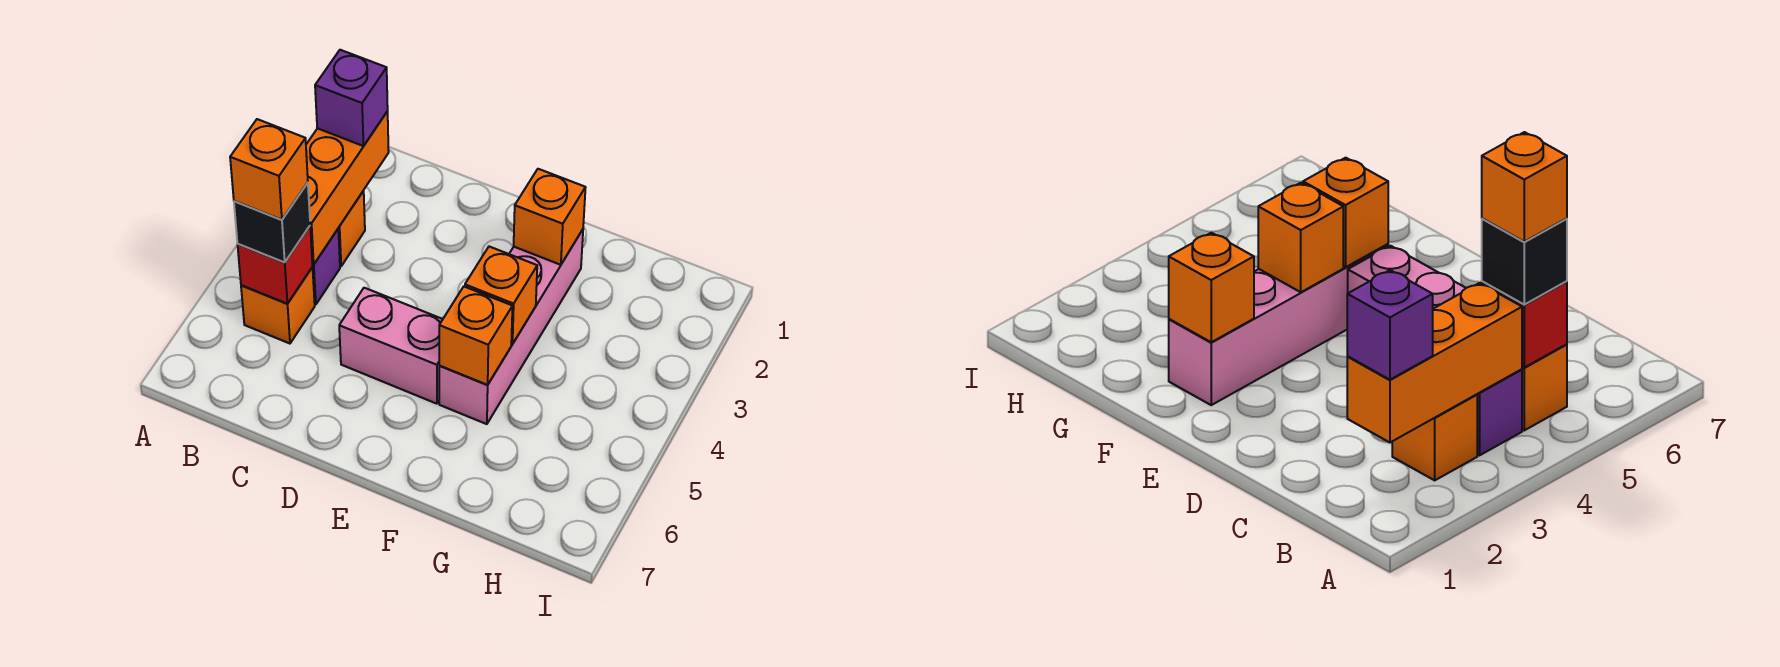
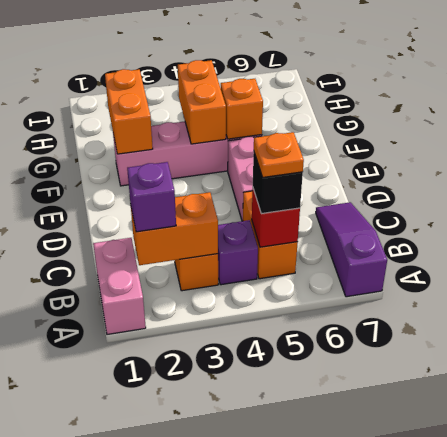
none -> pink brick A1:B1 level 1
none -> purple slope A7:C7 level 1 top A
orange brick B2:B4 level 2 -> orange brick B2:B3 level 2
orange brick B5 level 1 -> orange brick B5:C5 level 1
orange brick B5 level 4 -> orange plate B5 level 4
orange brick F2 level 2 -> orange brick F2:G2 level 2
orange brick F4 level 2 -> orange brick F4:G4 level 2

